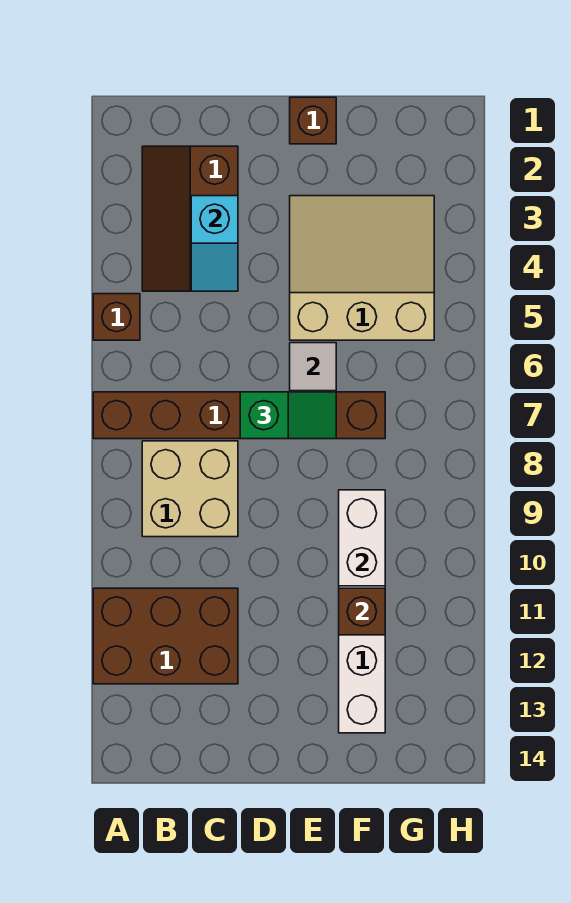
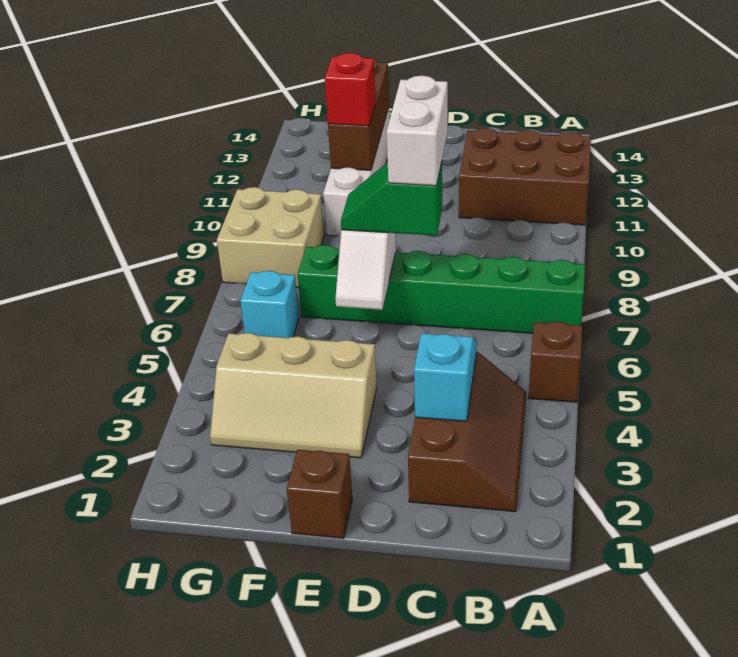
brown brick A7:F7 level 1 -> green brick A7:F7 level 1
tan brick B8:C9 level 1 -> tan brick G8:H9 level 1
tan slope E3:G5 level 1 top 5 -> tan slope E3:G4 level 1 top 4
white brick F9:F10 level 2 -> white brick D7:D8 level 4
brown brick F11 level 2 -> brown brick F11:F13 level 2
none -> red brick F11 level 3
none -> cyan brick G6 level 1

